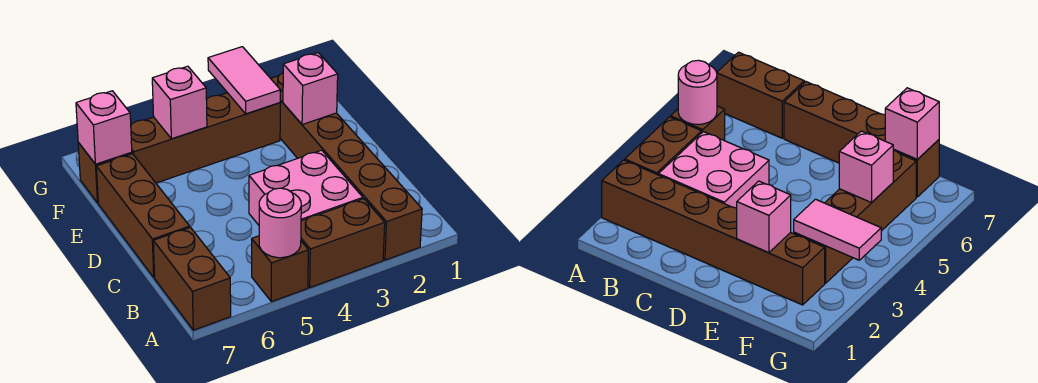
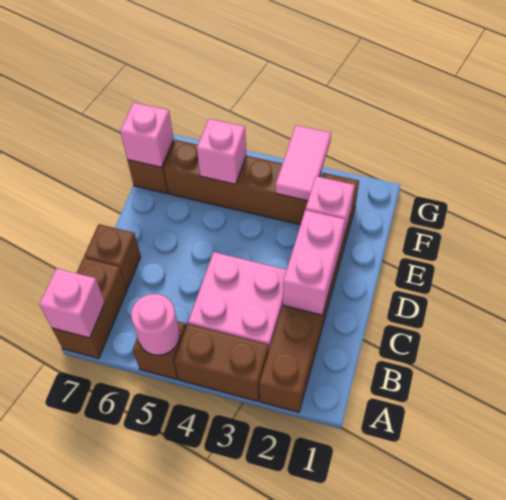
none -> pink brick A7 level 2
none -> pink brick C2:D2 level 2
brown brick C7:E7 level 1 -> brown brick C7 level 1

